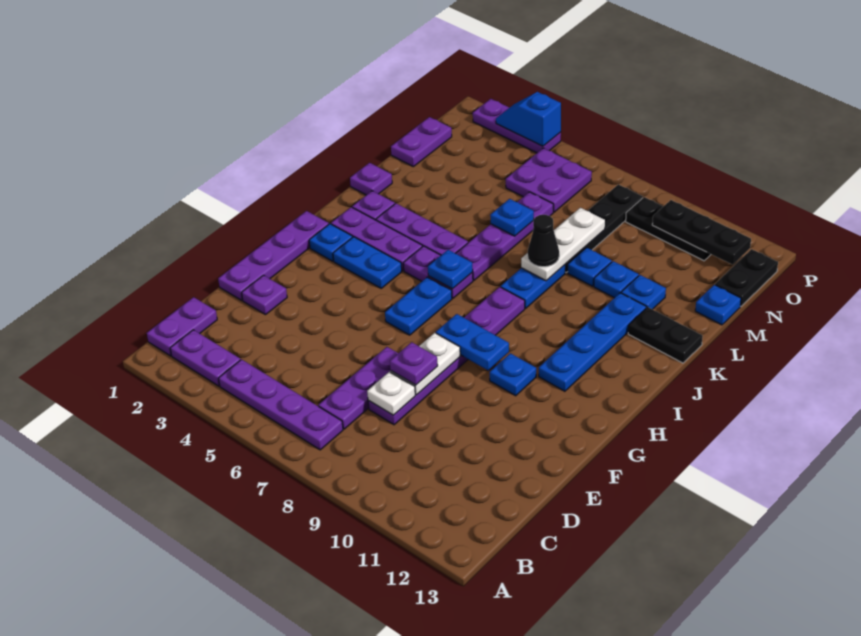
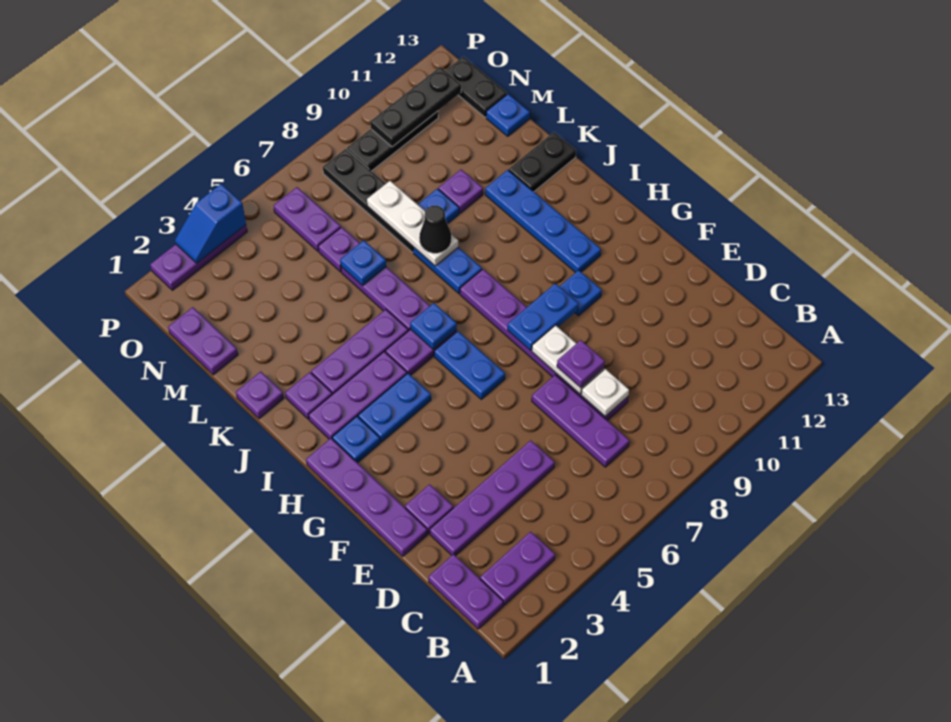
purple plate B4:B7 level 1 -> purple plate D2:D5 level 1
blue plate L10 level 1 -> purple plate L10 level 1
blue plate L11 level 1 -> none
purple plate N5:O6 level 1 -> purple plate N6:O6 level 1

